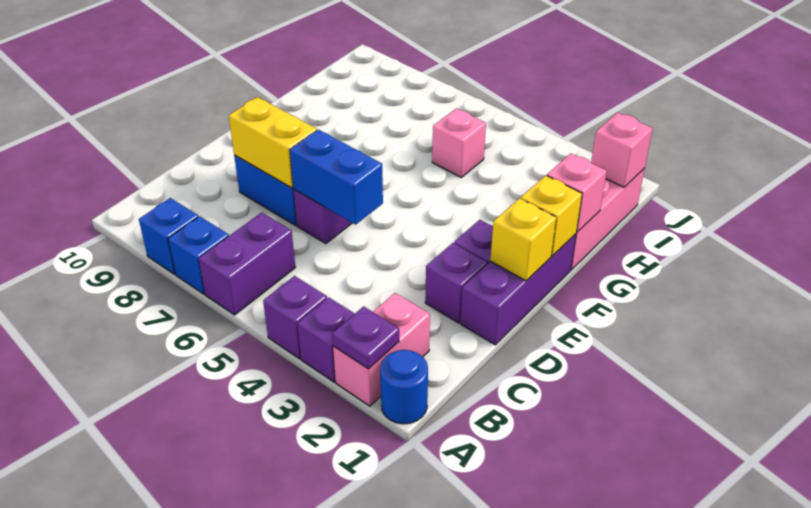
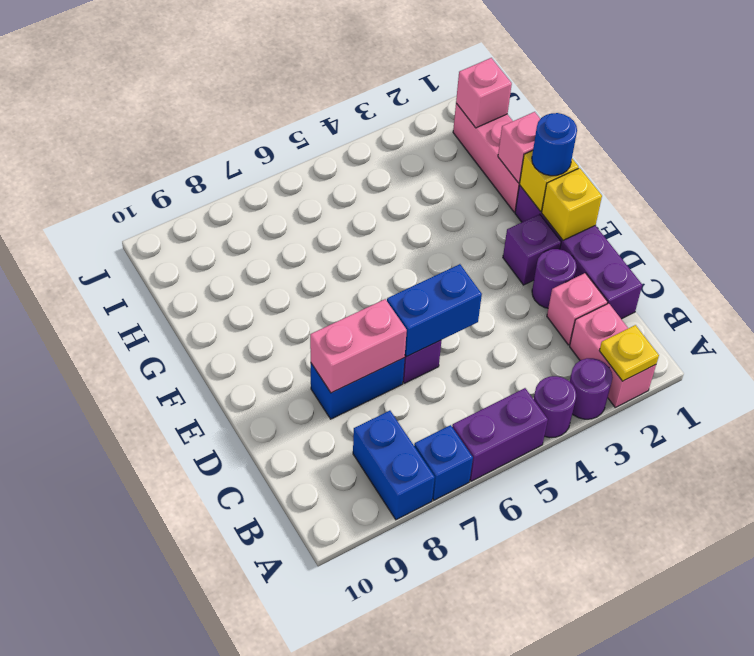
blue round brick A1 level 1 -> blue round brick F1 level 3
purple plate A2 level 2 -> yellow plate A2 level 2
purple brick A3 level 1 -> purple round brick A3 level 1
purple brick A4 level 1 -> purple round brick A4 level 1
purple brick A6:B6 level 1 -> purple brick A5:A6 level 1
blue brick A8 level 1 -> blue brick A8:B8 level 1
purple brick D1:F1 level 1 -> purple brick C1:F1 level 1
purple brick D2 level 1 -> purple round brick D2 level 1
yellow brick D7:D8 level 2 -> pink brick D7:D8 level 2
pink brick H5 level 1 -> pink brick C2 level 1

